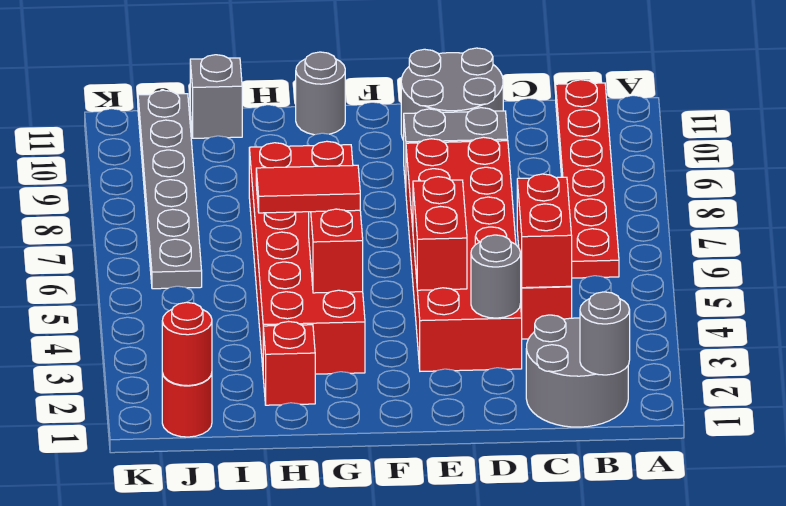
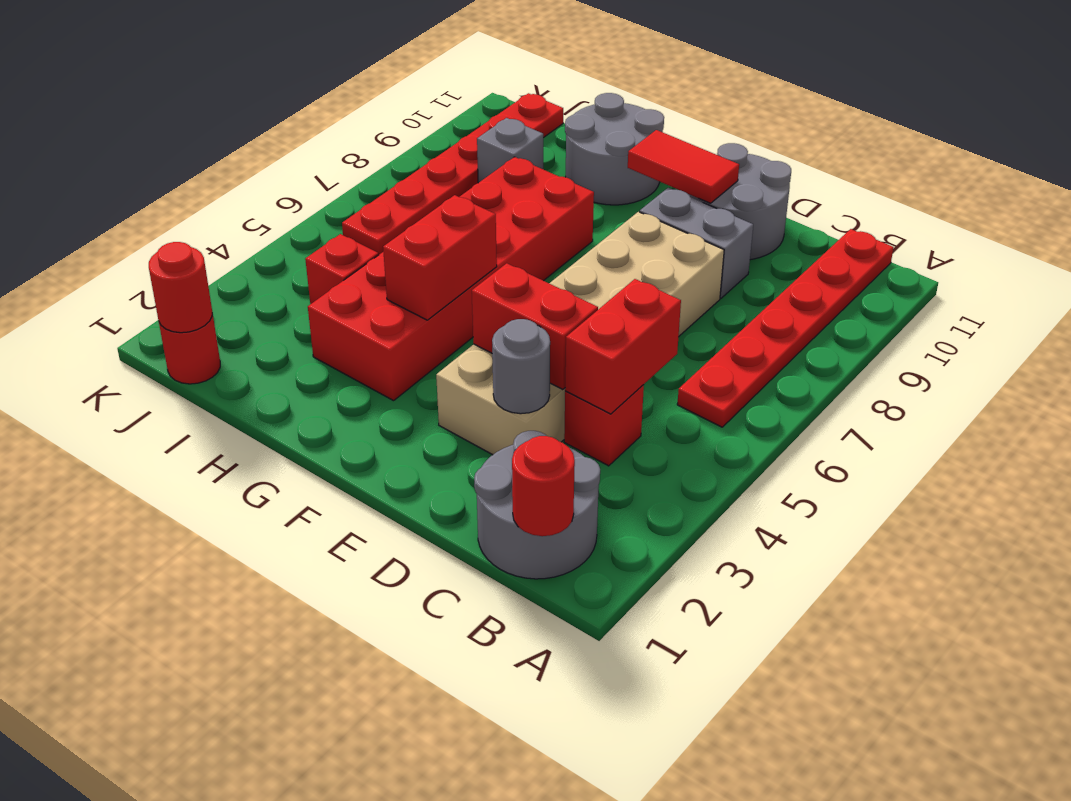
grey round brick B1 level 2 -> red round brick B1 level 2
red brick D3:E8 level 1 -> tan brick D3:E8 level 1
red brick E4:E5 level 2 -> red brick D4:E4 level 2
red tile G5:H5 level 3 -> red tile E10:F10 level 2
grey round brick G11 level 1 -> grey round brick G10:H11 level 1
red brick H2 level 1 -> red brick I4 level 1
grey brick I11 level 1 -> grey brick I9 level 1
grey plate J6:J11 level 1 -> red plate J6:J11 level 1

